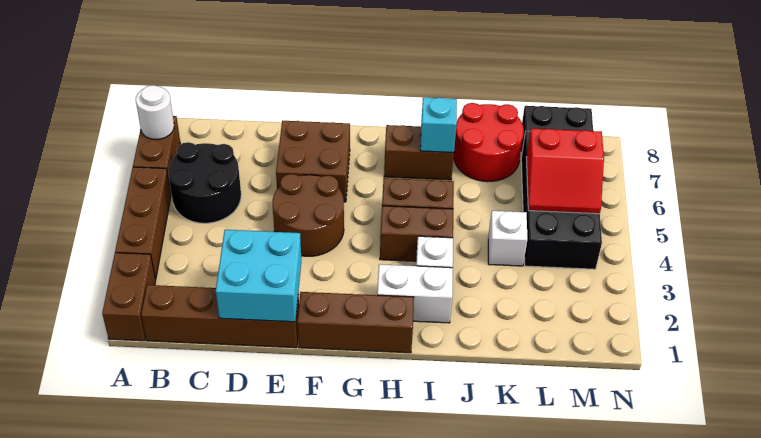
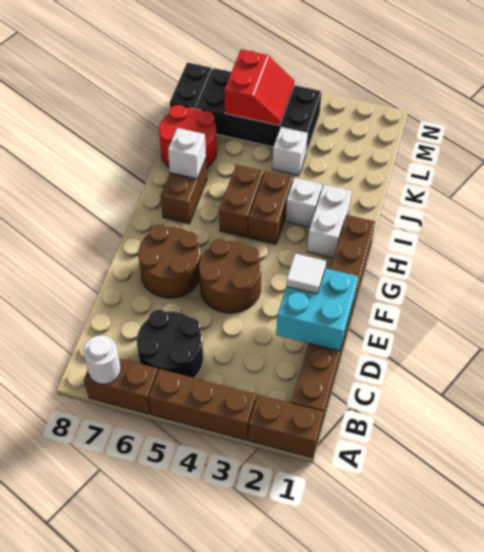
none -> white tile E2 level 3
brown brick E6:F7 level 1 -> brown round brick E6:F7 level 1
cyan brick I7 level 2 -> white brick I7 level 2

